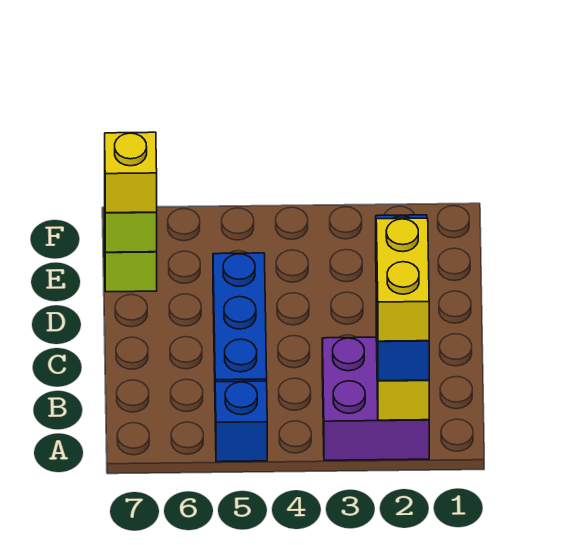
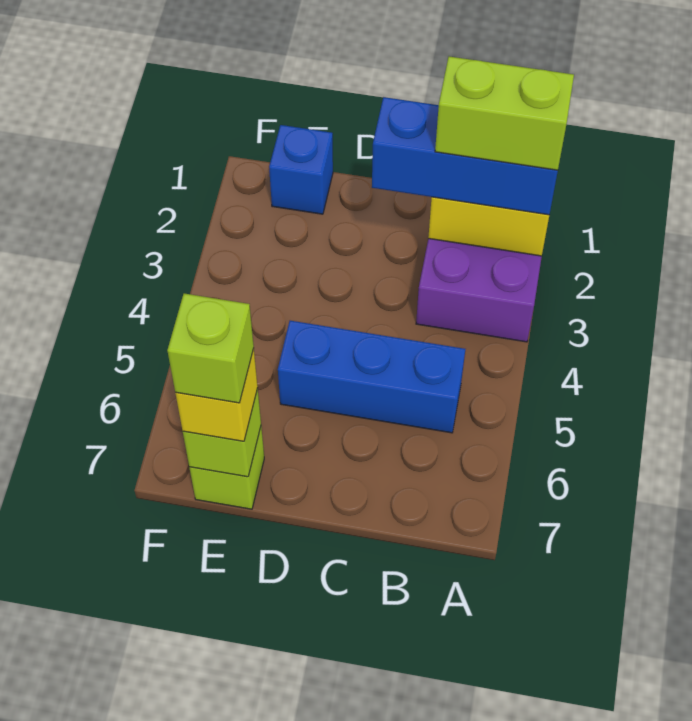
yellow brick A2:B2 level 4 -> lime brick A2:B2 level 4
blue brick A5 level 1 -> blue brick E1 level 1
none -> lime brick E7 level 4

